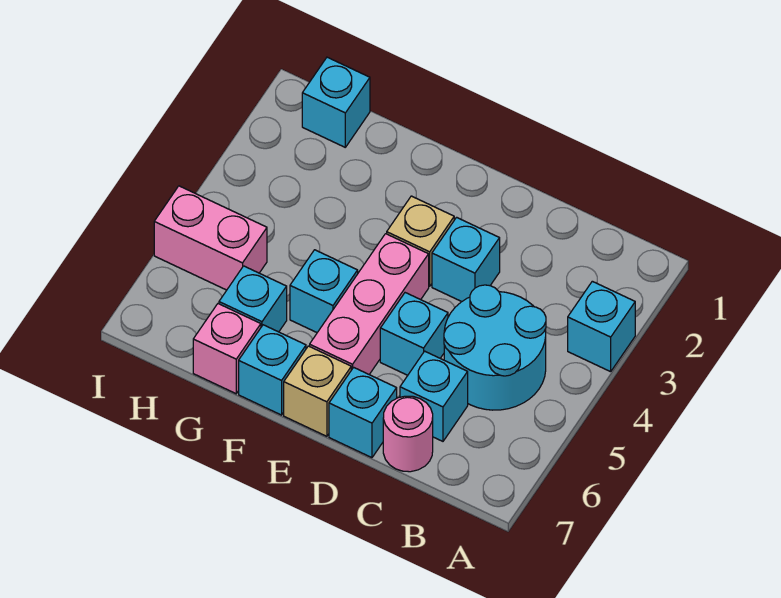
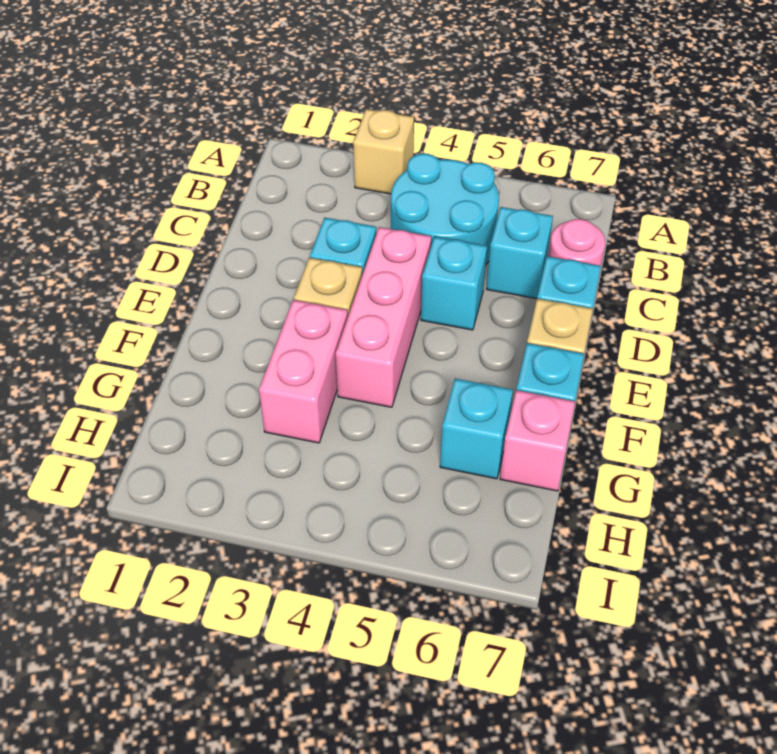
cyan brick A3 level 1 -> tan brick A3 level 1
pink brick E4:E6 level 1 -> pink brick D4:F4 level 1
cyan brick F5 level 1 -> none
cyan brick H1 level 1 -> none
pink brick H5:I5 level 1 -> pink brick F3:G3 level 1

